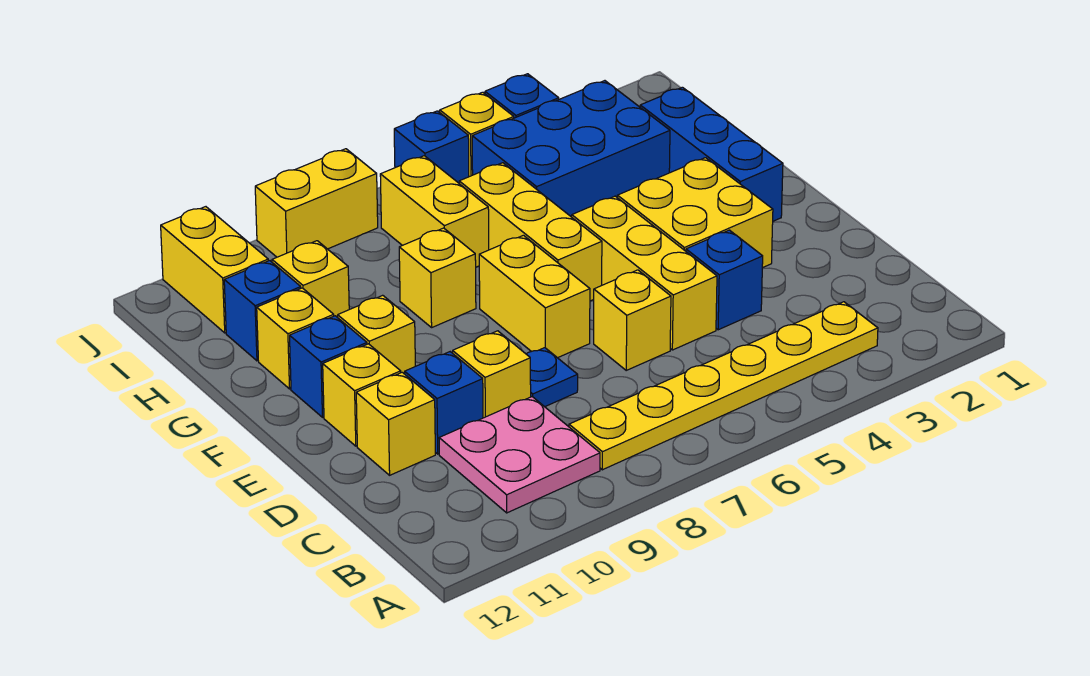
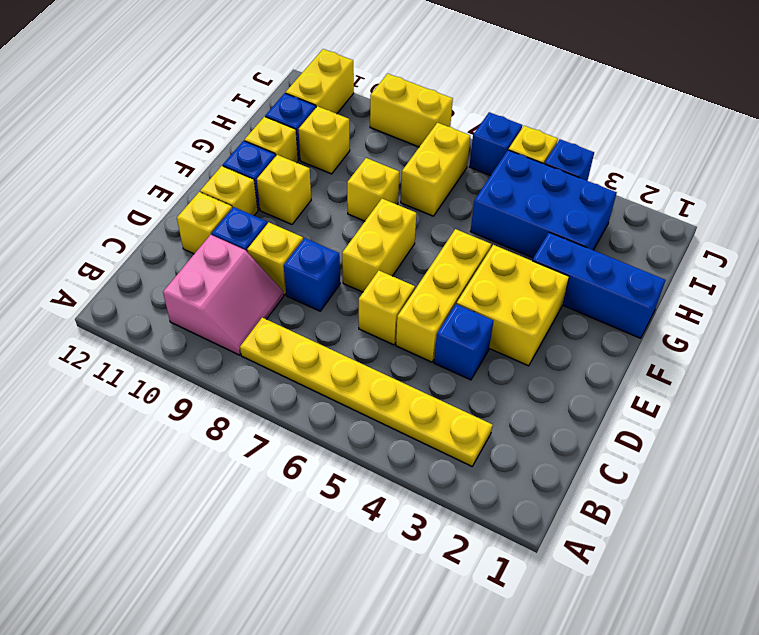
pink plate B9:C10 level 1 -> pink slope B9:C10 level 1 top 10
blue plate D8 level 1 -> blue brick D8 level 1
blue brick F2:H2 level 1 -> blue brick G1:G3 level 1
yellow brick F6:H6 level 1 -> none

